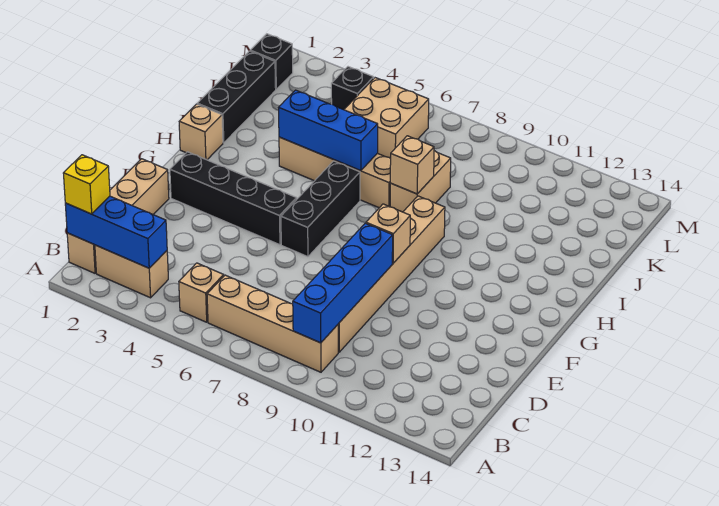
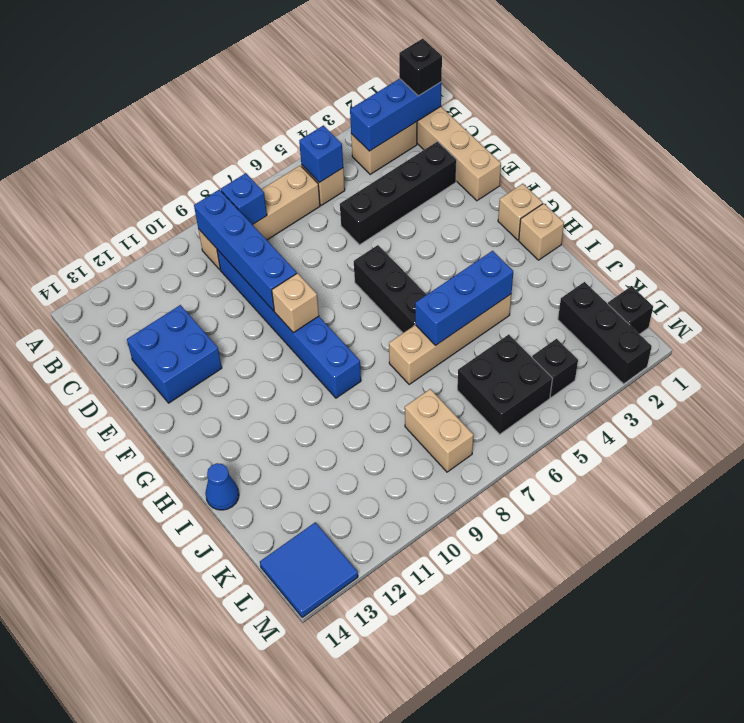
yellow brick B1 level 3 -> black brick B1 level 3
none -> blue brick B5 level 2
none -> blue brick B8 level 2
tan brick C9:H9 level 1 -> blue brick C9:H9 level 1
none -> blue brick D12:E13 level 1
black brick F2:F5 level 1 -> black brick D2:D5 level 1
black brick I1:K1 level 1 -> black brick K2:M2 level 1
tan brick I8:J8 level 1 -> tan brick K8:L8 level 1
tan brick I8 level 2 -> tan brick G1 level 1
none -> blue cone I14 level 1
tan brick K5:L6 level 1 -> black brick K5:L6 level 1
none -> blue tile L13:M14 level 1

